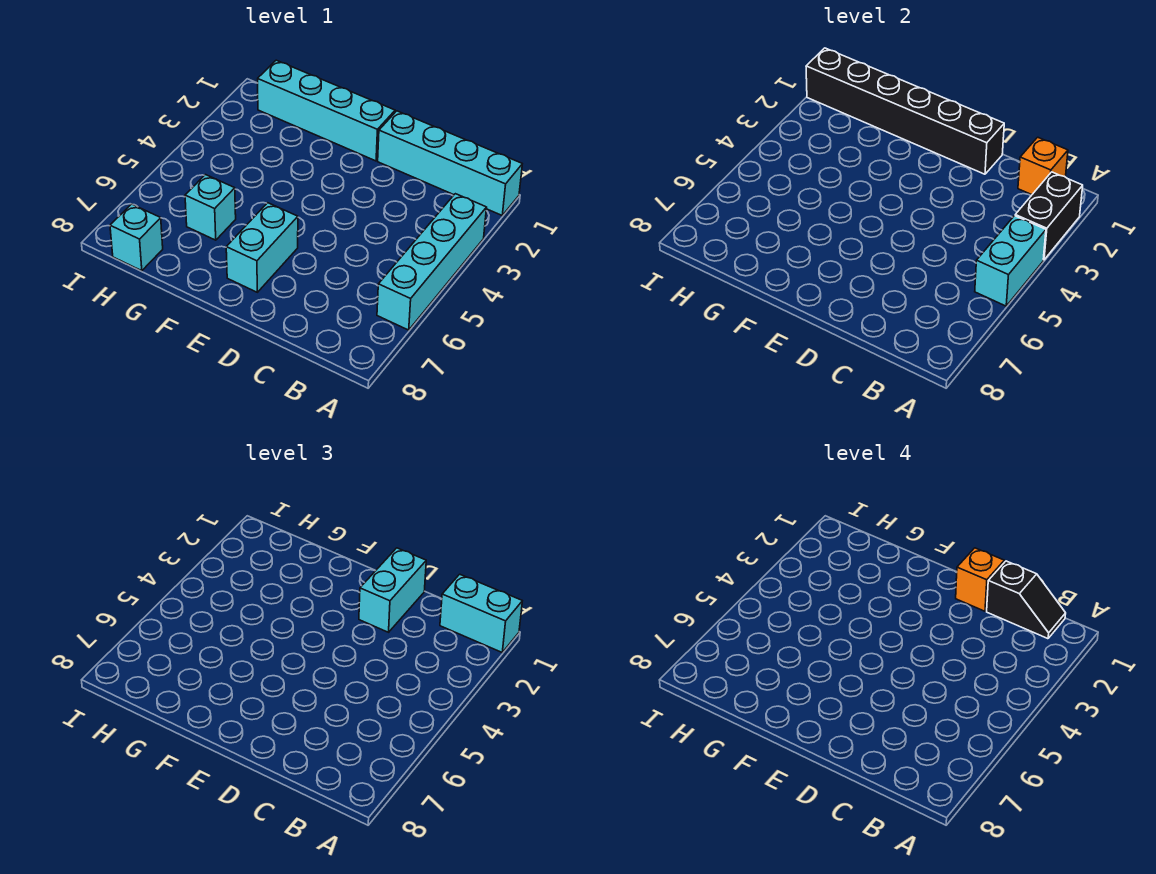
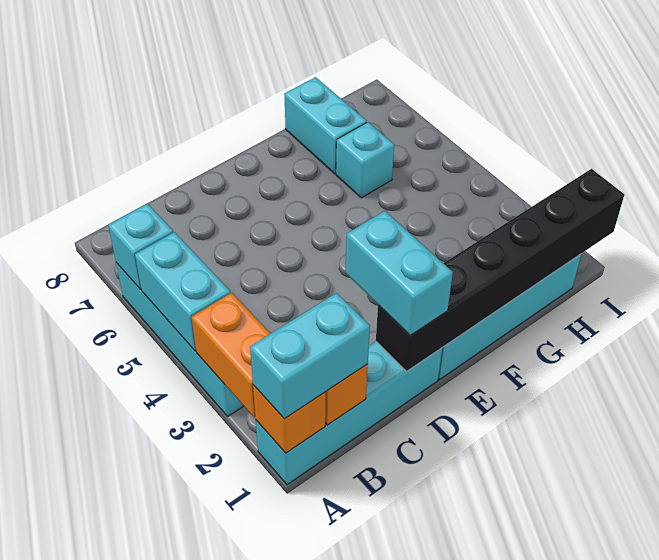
black brick A2:A3 level 2 -> orange brick A2:A3 level 2
black slope B1:C1 level 4 top C -> none
orange brick D1 level 4 -> orange brick A1 level 2
cyan brick E6:E7 level 1 -> cyan brick G7:G8 level 1
cyan brick H8 level 1 -> cyan brick A6 level 2

